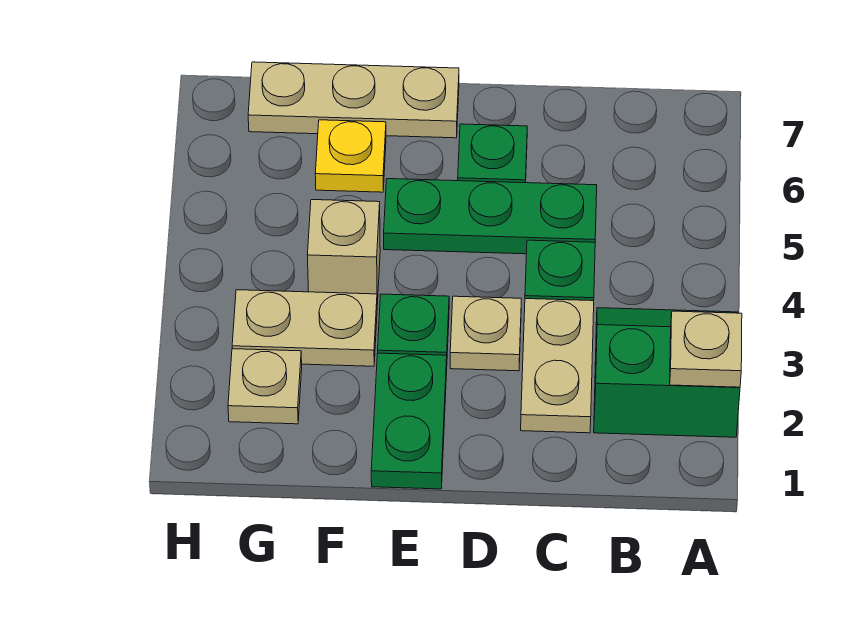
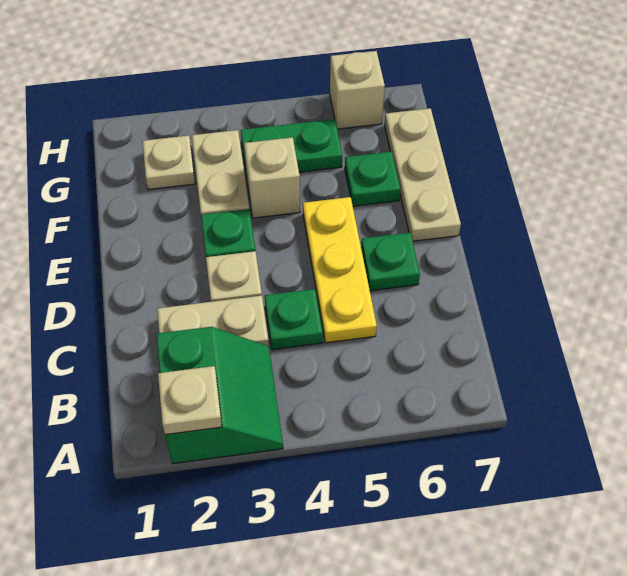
green plate C5:E5 level 1 -> yellow plate C5:E5 level 1
green plate E1:E2 level 1 -> green plate G4:G5 level 1
yellow plate F6 level 1 -> green plate F6 level 1
none -> tan brick H6 level 1

